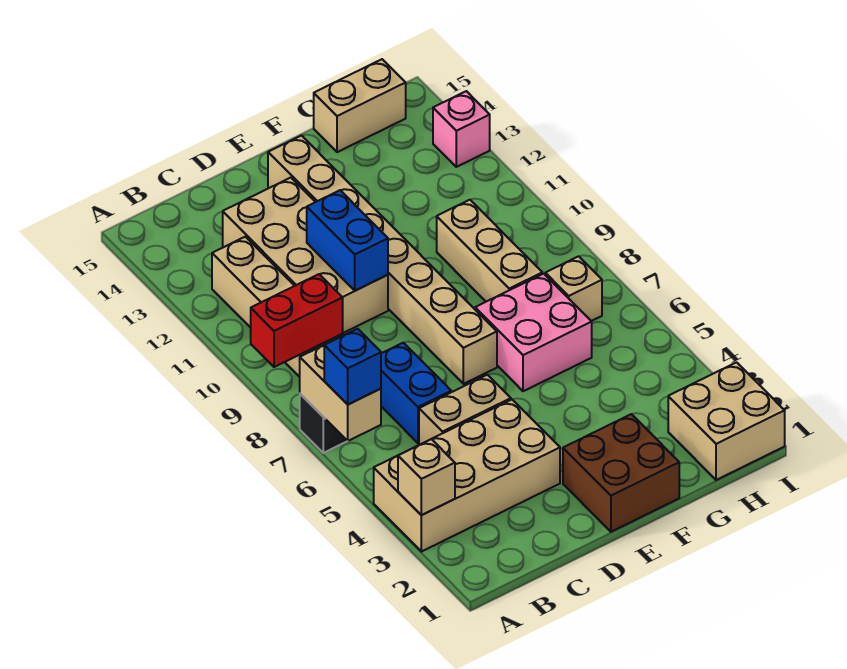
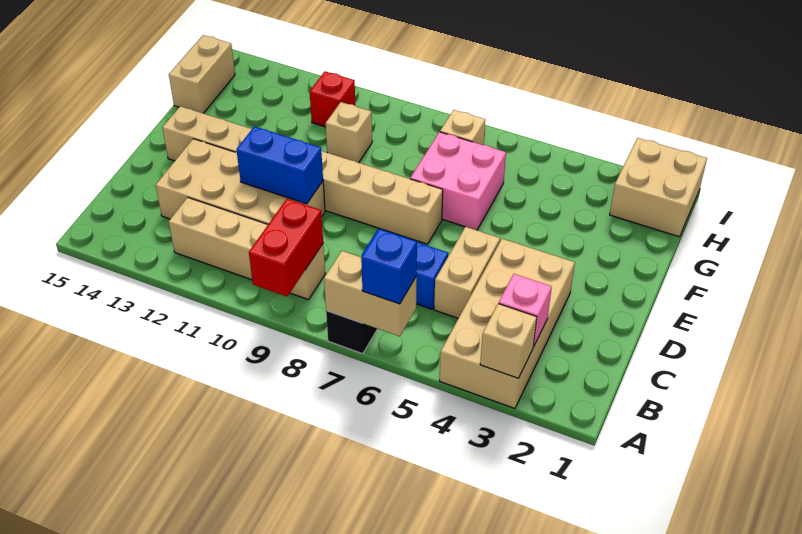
brown brick E1:F2 level 1 -> none
tan brick G8:G10 level 1 -> tan brick G10 level 1
none -> red brick H11 level 1
pink brick I13 level 1 -> pink brick B3 level 2

